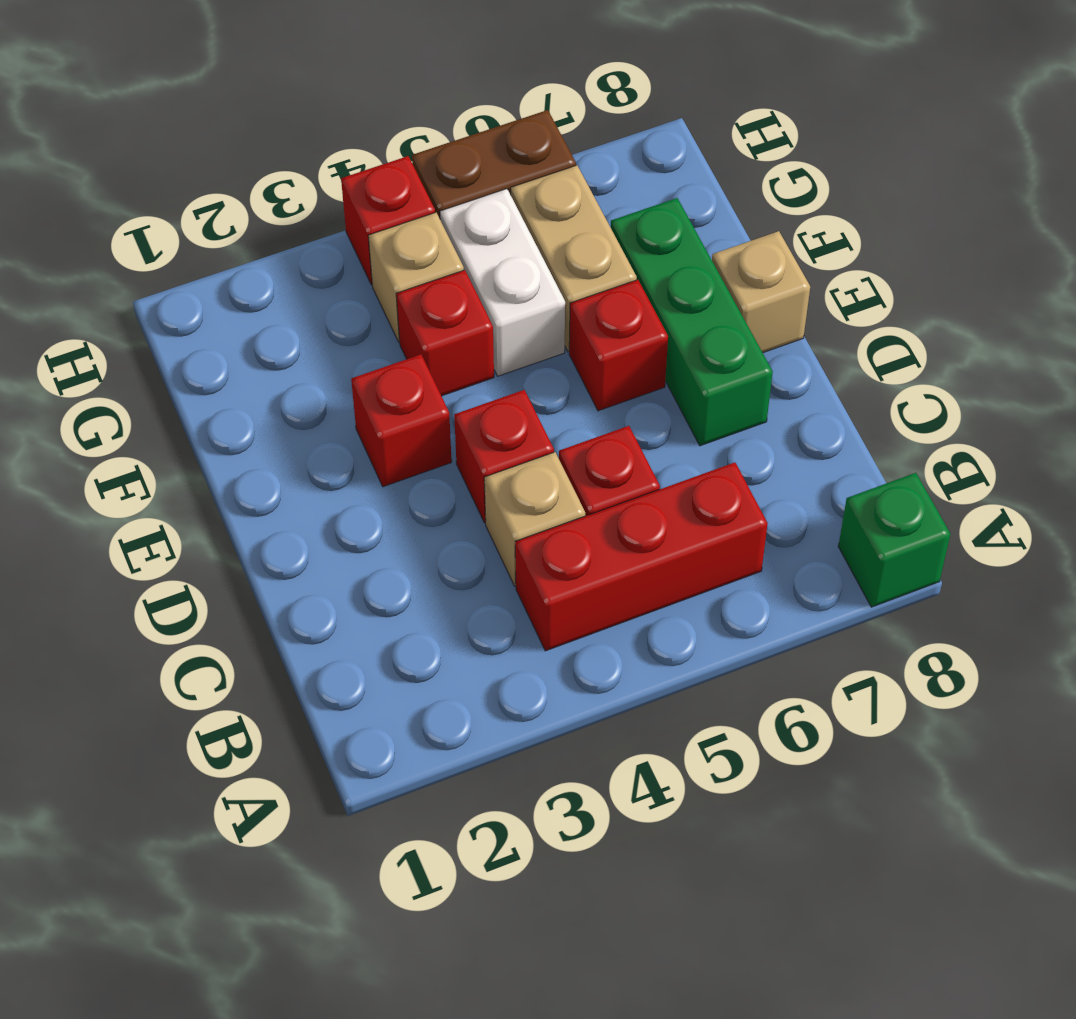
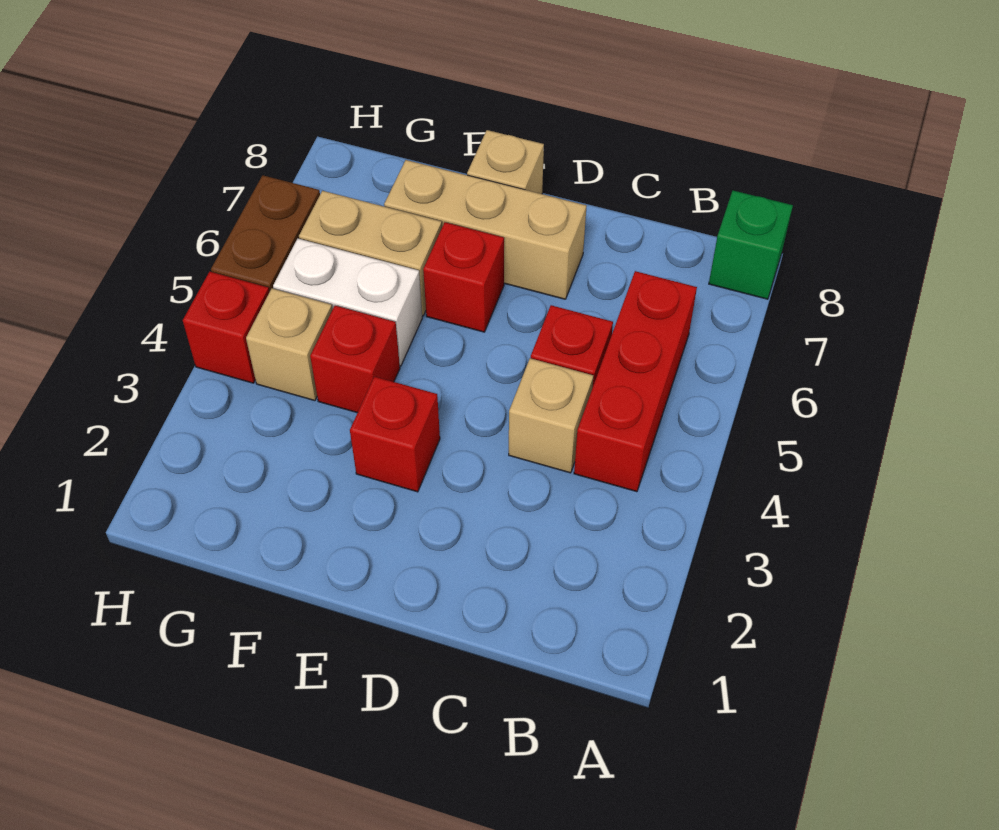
red brick D4 level 1 -> none
green brick D7:F7 level 1 -> tan brick D7:F7 level 1

